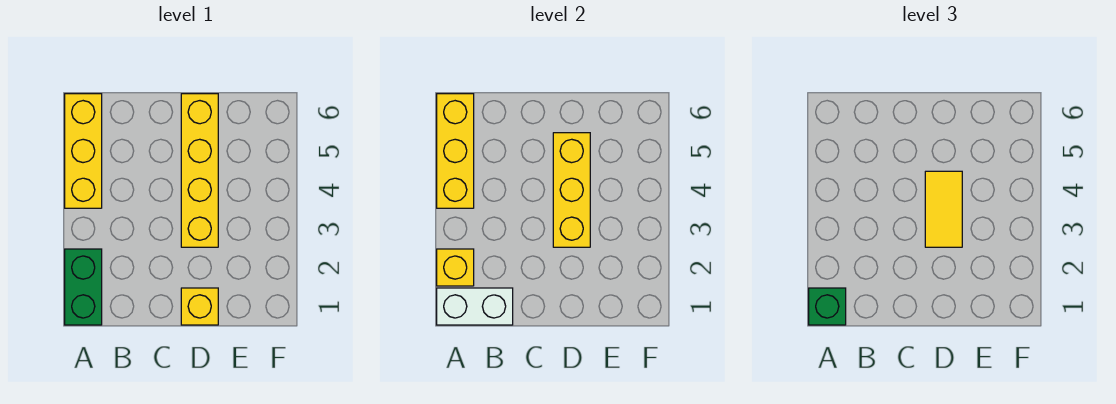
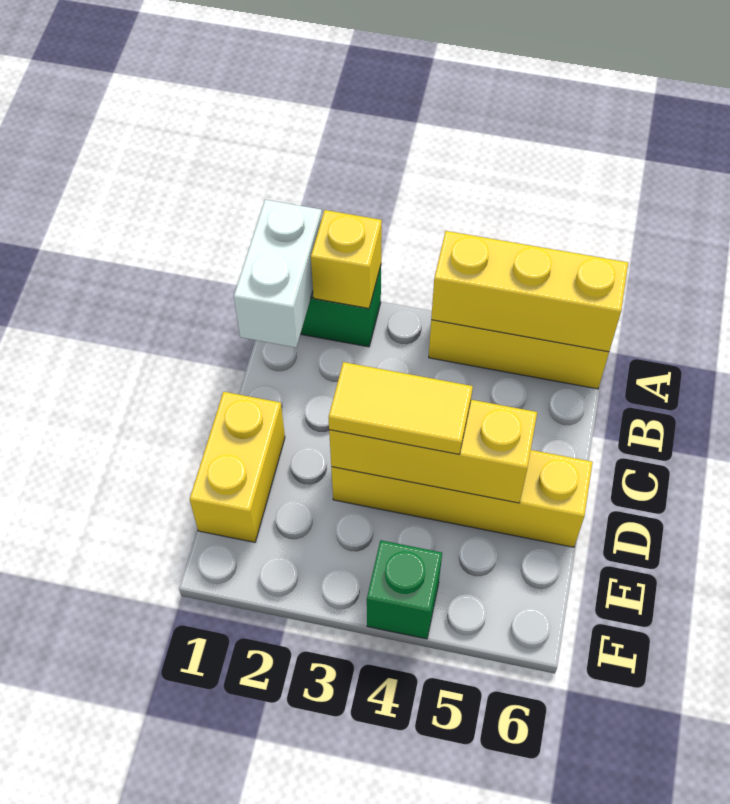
green brick A1 level 3 -> green brick F4 level 1
yellow brick D1 level 1 -> yellow brick D1:E1 level 1

